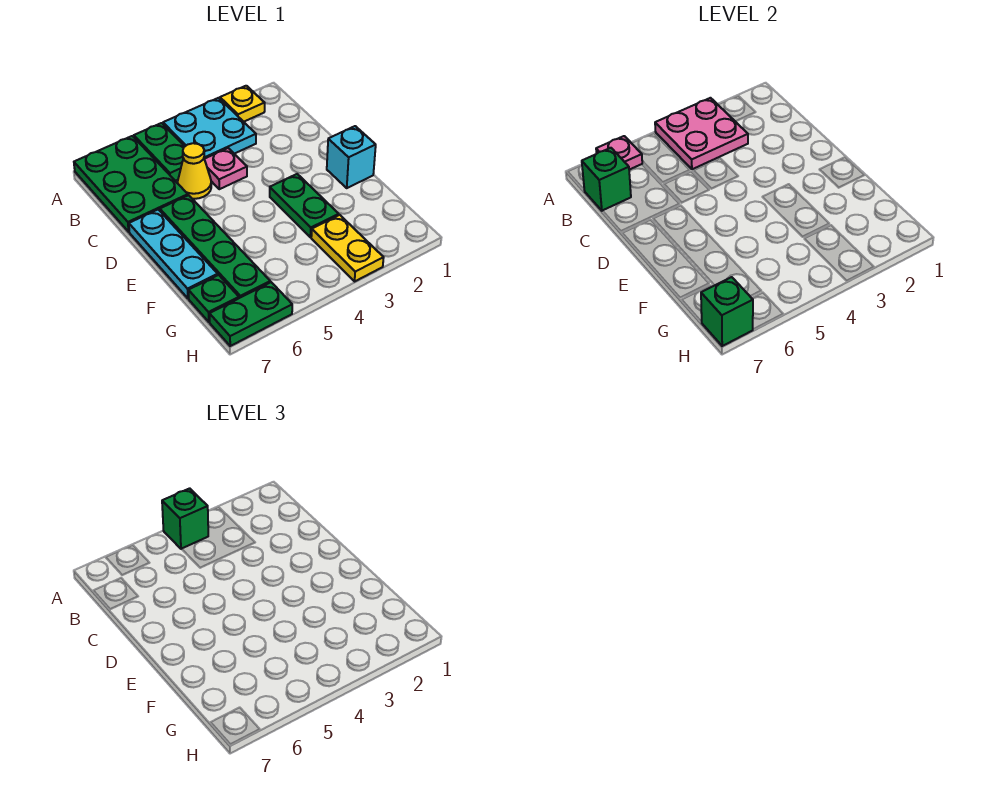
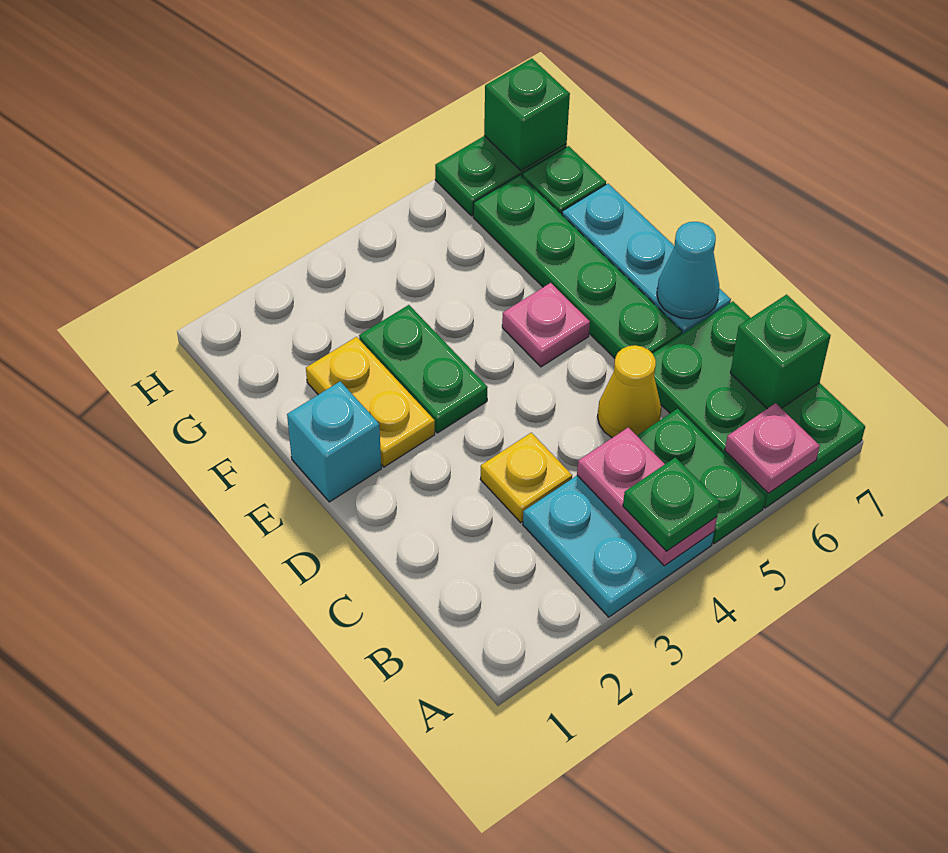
yellow plate A2 level 1 -> yellow plate C3 level 1
pink plate A3:B4 level 2 -> pink plate A4:B4 level 2
green brick A4 level 3 -> green plate A4 level 3
pink plate C4 level 1 -> pink plate E5 level 1
none -> cyan cone D7 level 2
yellow plate G3:H3 level 1 -> yellow plate E2:F2 level 1

